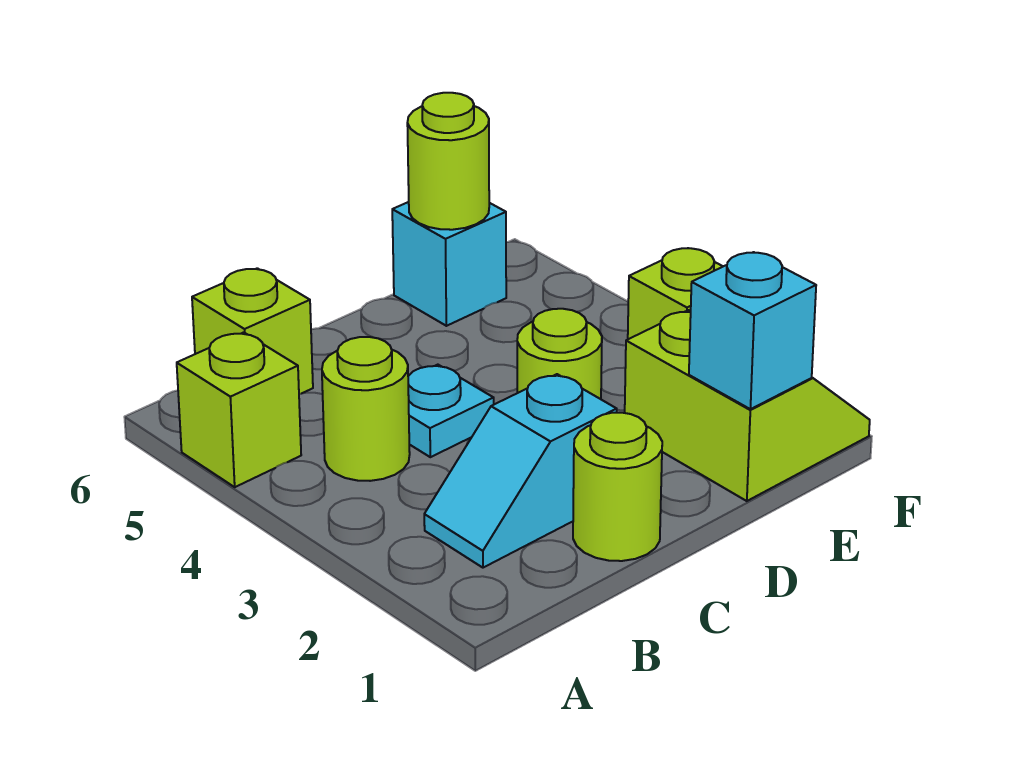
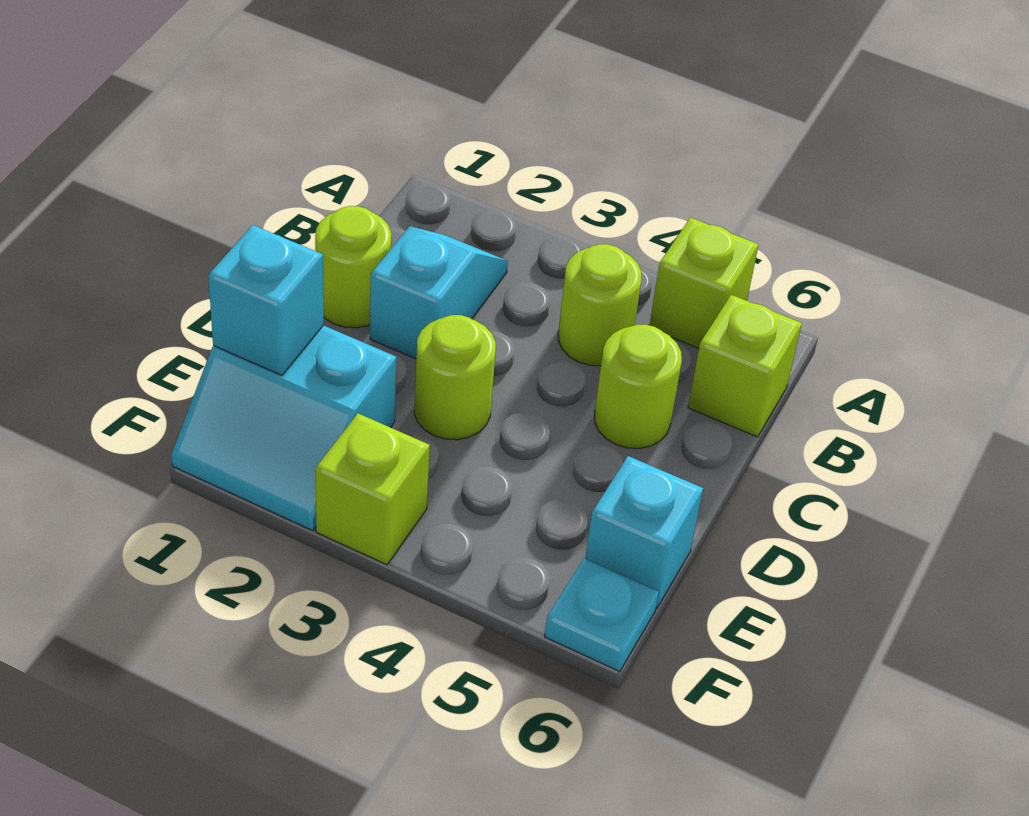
cyan plate C4 level 1 -> cyan plate F6 level 1
lime slope E1:F2 level 1 top E -> cyan slope E1:F2 level 1 top E
lime round brick E6 level 2 -> lime round brick C5 level 1

